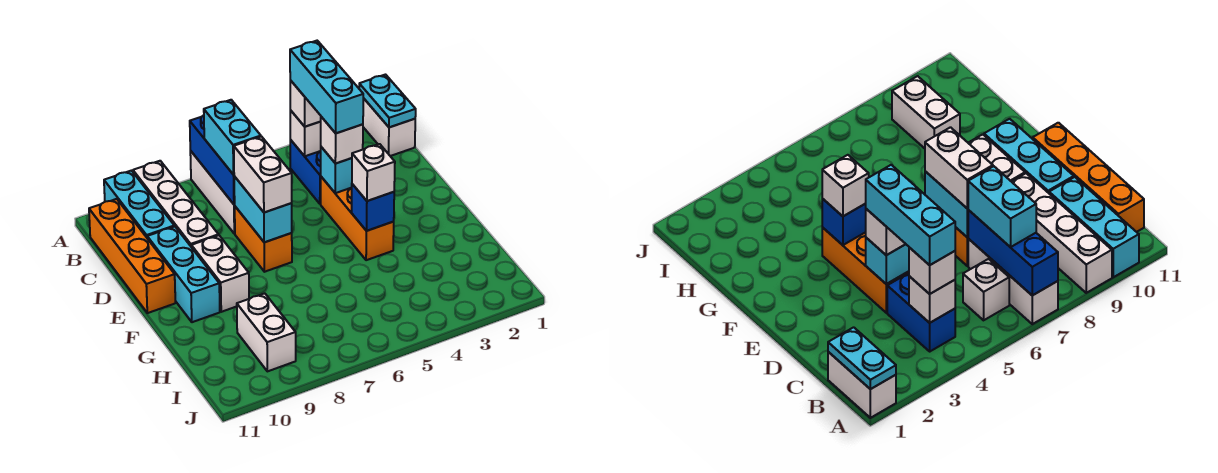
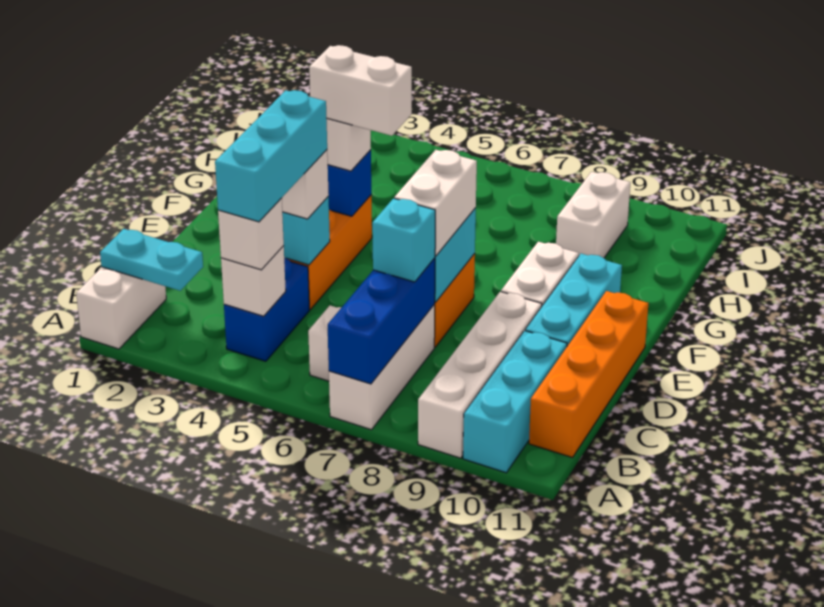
cyan plate A1:B1 level 2 -> cyan plate B1:B2 level 2
cyan brick B7:C7 level 3 -> cyan brick C7 level 3
none -> white brick F4:F5 level 4

